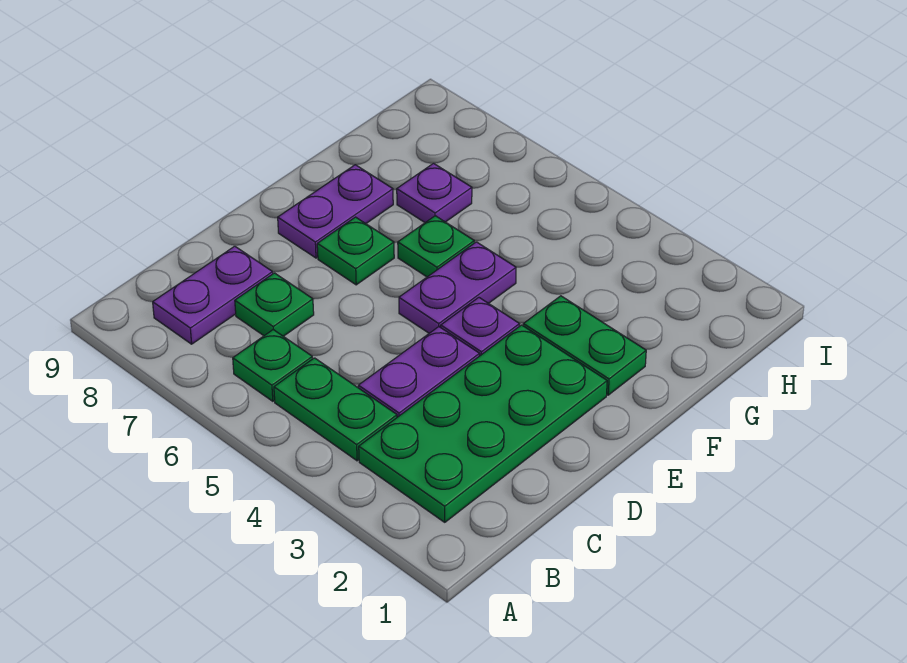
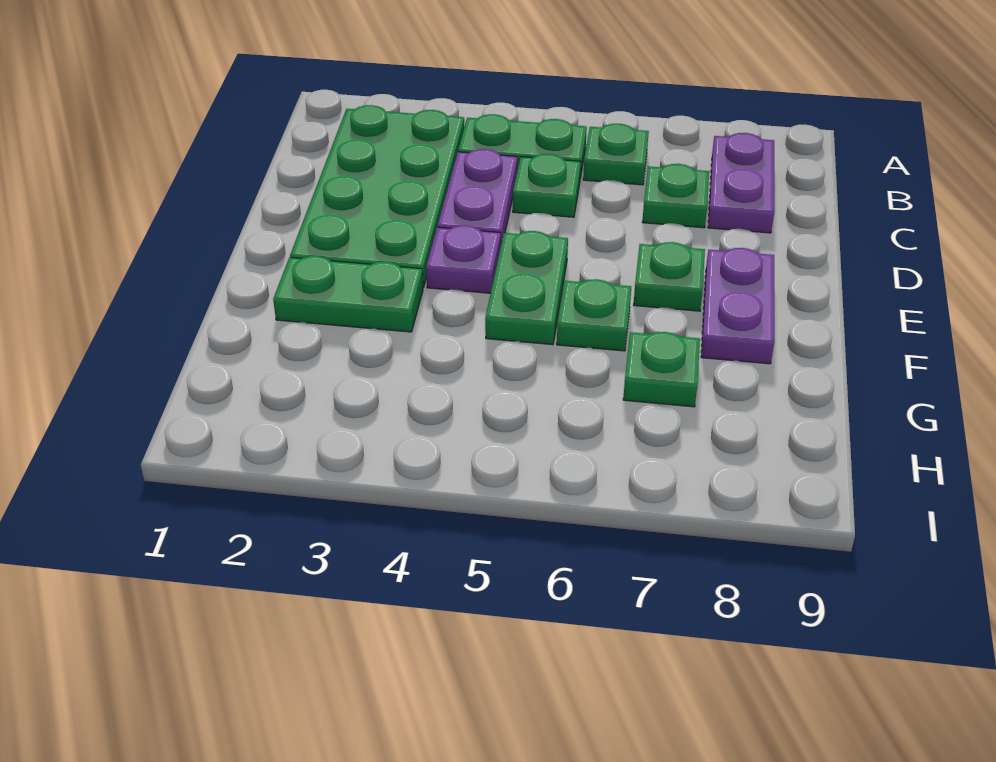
none -> green plate C5 level 1
purple plate E5:F5 level 1 -> green plate E5:F5 level 1
purple plate G7 level 1 -> green plate G7 level 1

